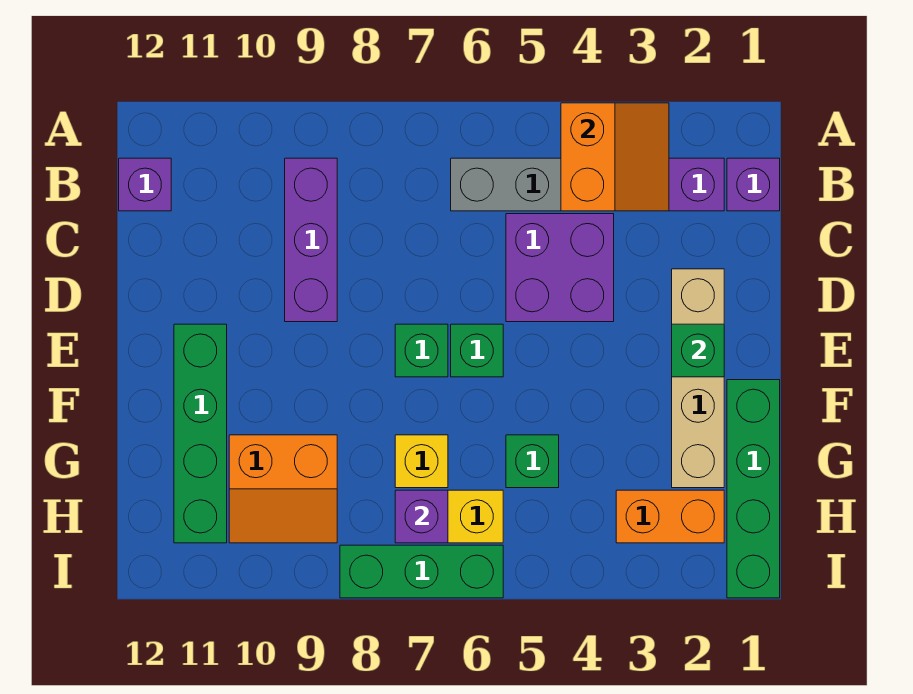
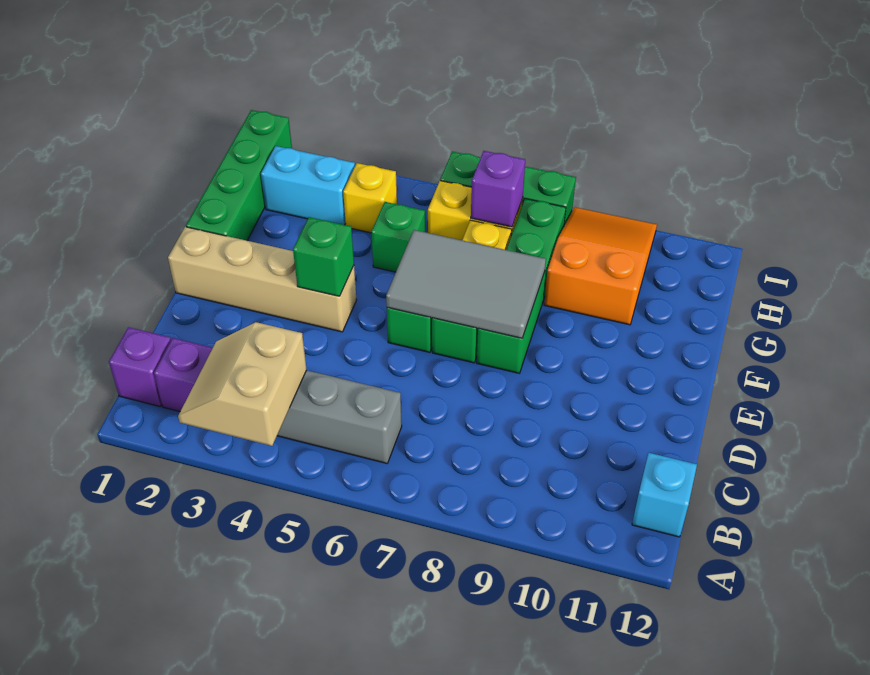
orange slope A3:B4 level 2 top 4 -> tan slope A3:B4 level 2 top 4
purple brick B9:D9 level 1 -> none
purple brick B12 level 1 -> cyan brick B12 level 1
purple brick C4:D5 level 1 -> none
tan brick D2:G2 level 1 -> tan brick E1:E4 level 1
green brick E2 level 2 -> green brick E4 level 2
none -> grey tile E6:F8 level 2
green brick E11:H11 level 1 -> green brick E8:H8 level 1
orange slope G9:H10 level 1 top G -> orange slope G9:I10 level 1 top G
orange brick H2:H3 level 1 -> cyan brick H2:H3 level 1
none -> yellow brick H4 level 1

